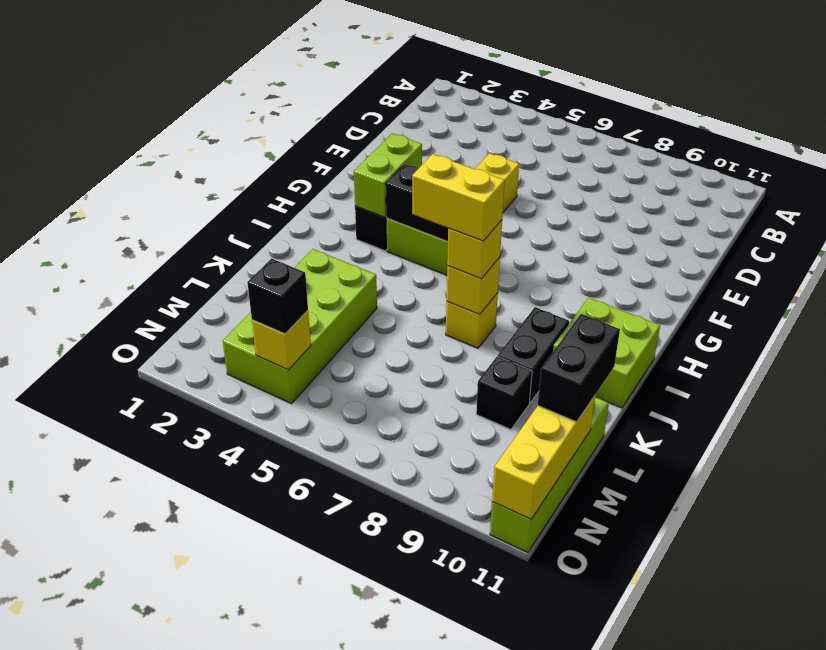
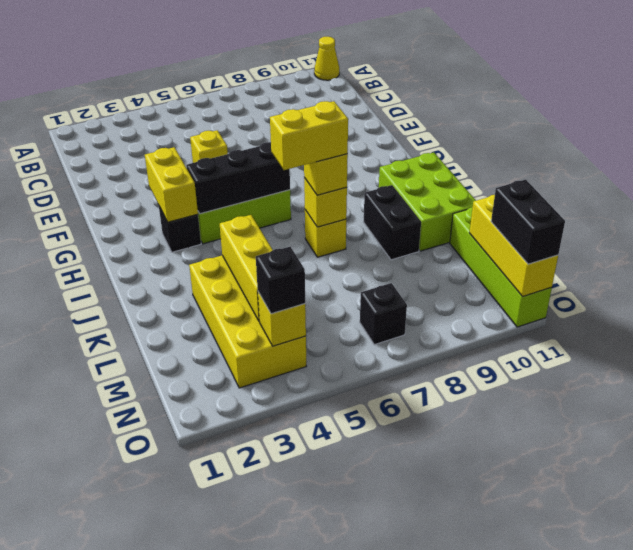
none -> yellow cone A11 level 1
lime brick G3:H3 level 2 -> yellow brick G3:H3 level 2
lime brick I10:J11 level 1 -> lime brick I10:K11 level 1
lime brick K3:N4 level 1 -> yellow brick K3:N4 level 1
none -> yellow brick K4:M4 level 2
black brick L9 level 1 -> black brick N7 level 1
black brick L11:M11 level 3 -> black brick N11:O11 level 3

